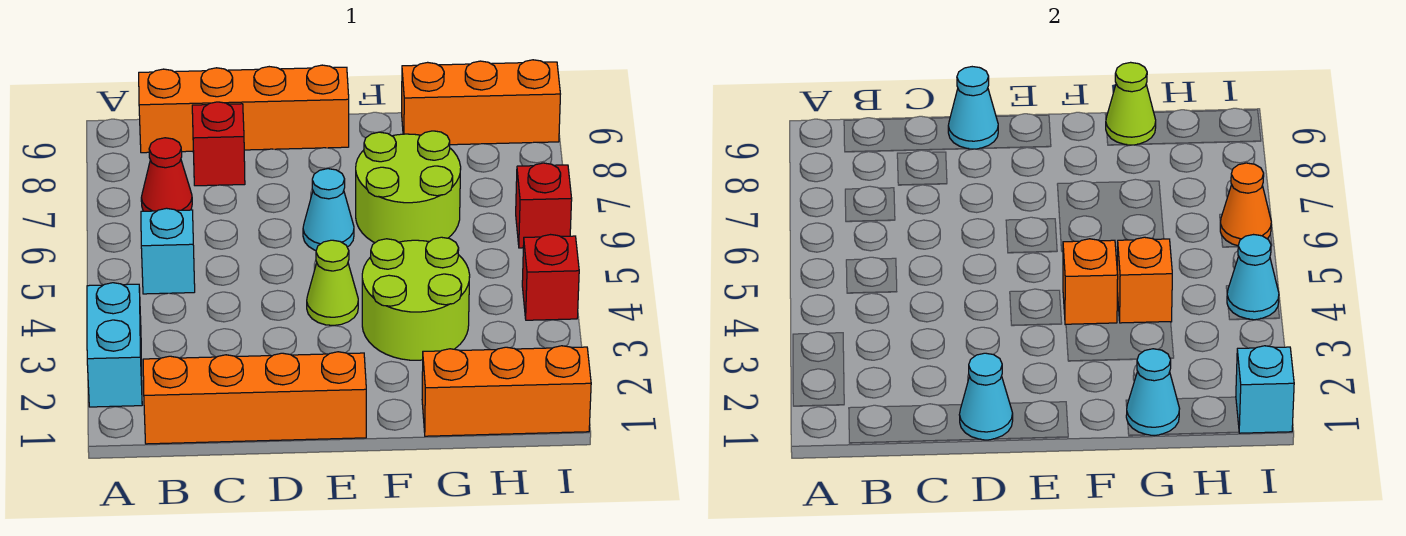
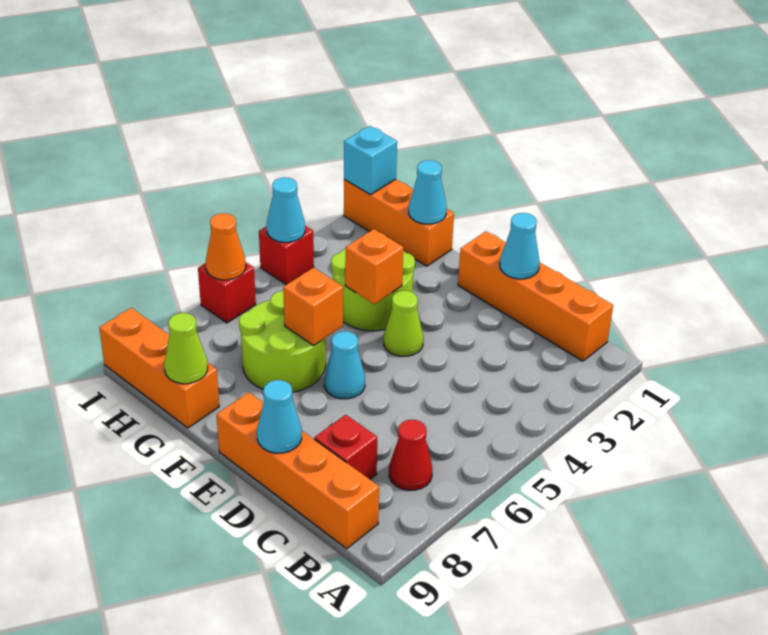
cyan brick A2:A3 level 1 -> none
cyan brick B5 level 1 -> none
orange brick G4 level 2 -> orange brick F6 level 2

